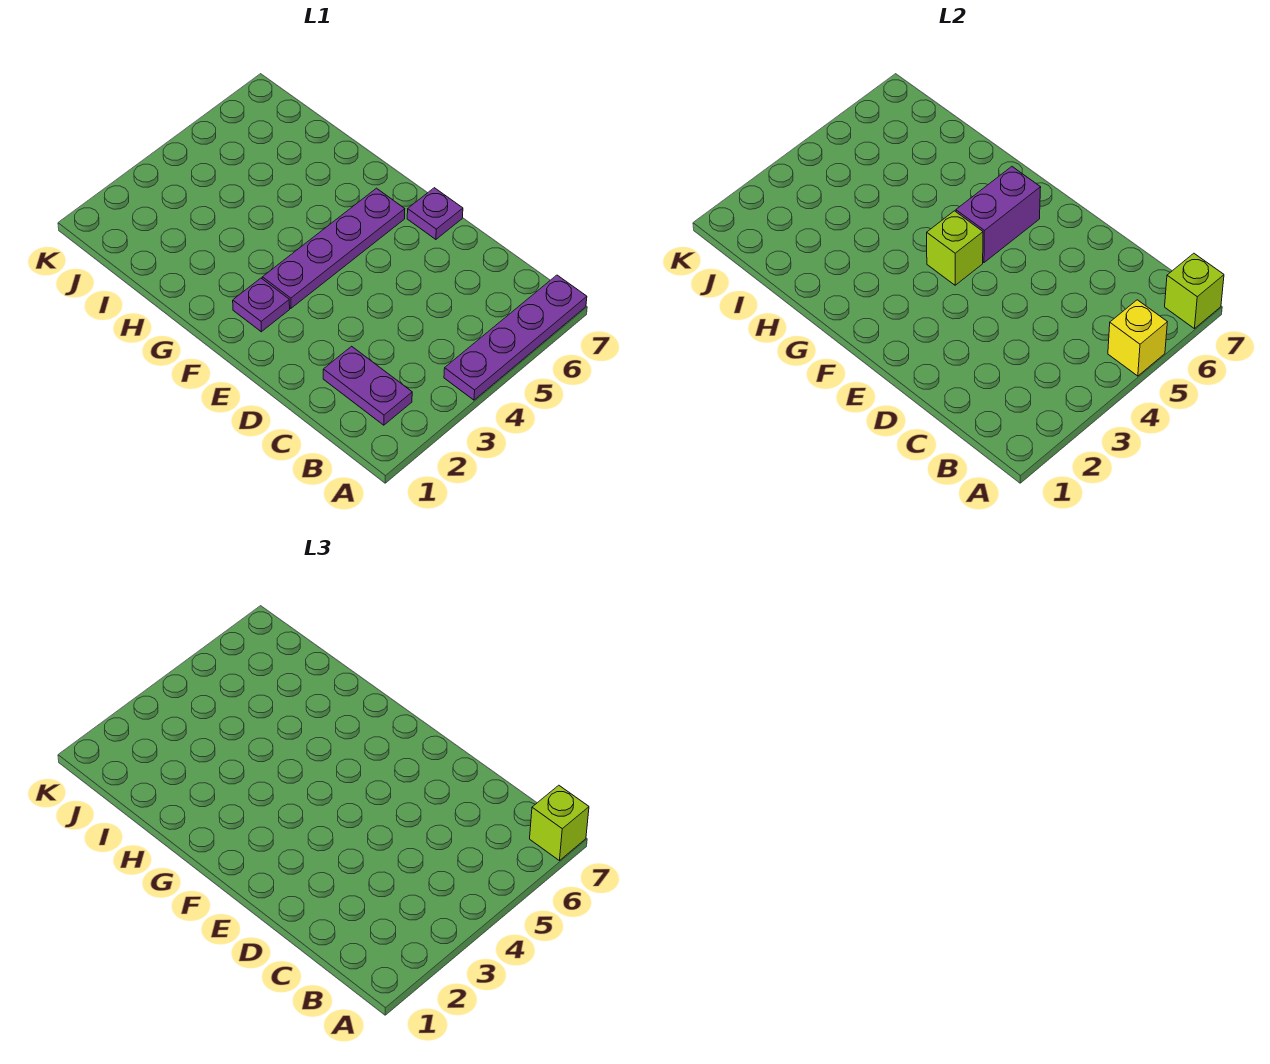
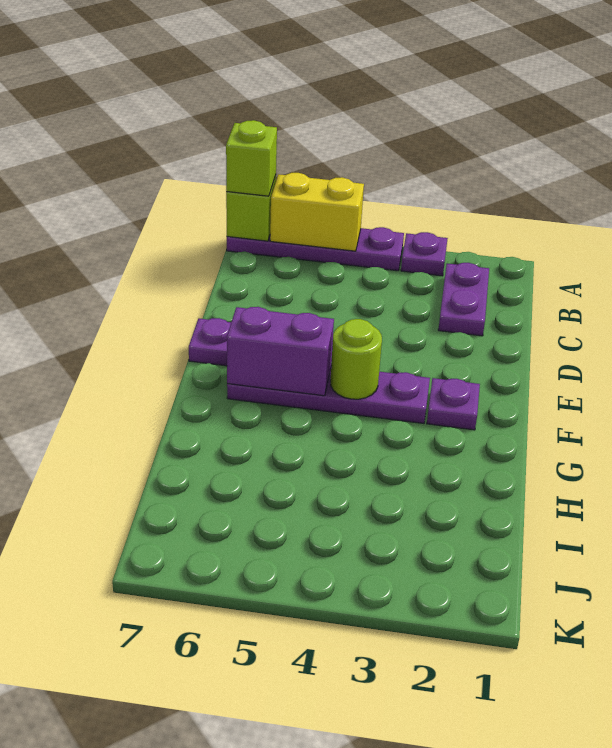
none -> purple plate A3 level 1
yellow brick A5 level 2 -> yellow brick A5:A6 level 2
lime brick F4 level 2 -> lime round brick F4 level 2

